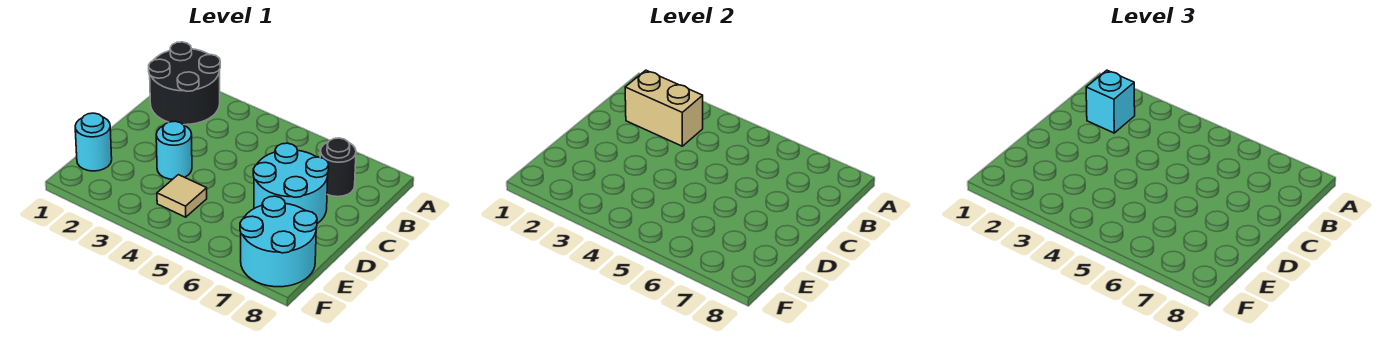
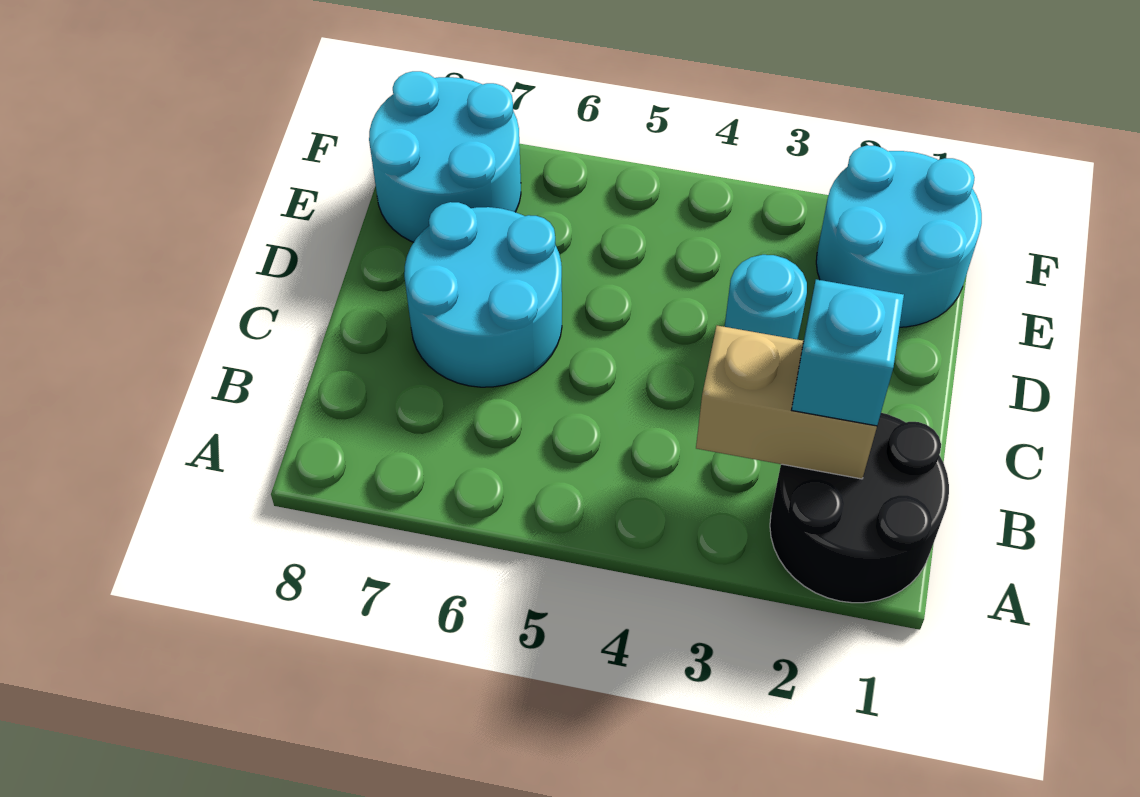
black round brick B7 level 1 -> none
cyan round brick E1 level 1 -> cyan round brick E1:F2 level 1
tan tile E4 level 1 -> none

